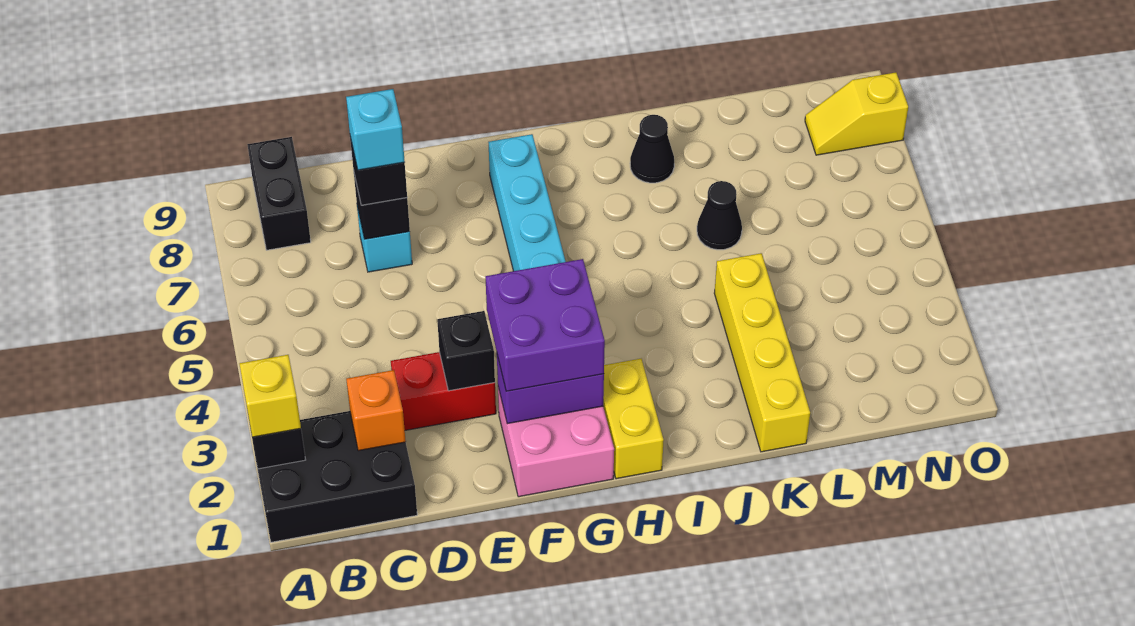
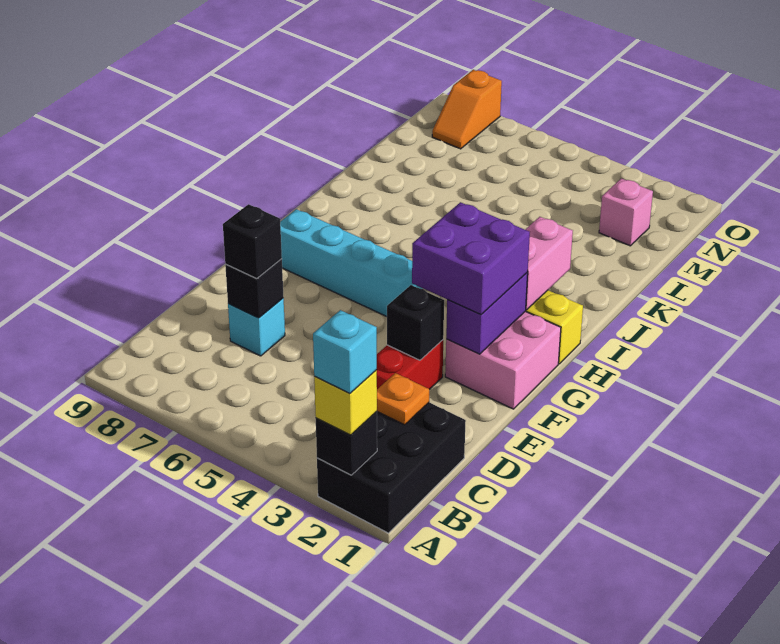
black brick B8:B9 level 1 -> none
orange brick C2 level 2 -> orange plate C2 level 2
cyan brick D7 level 4 -> cyan brick A2 level 4
none -> pink brick H2:I2 level 2
black cone J8 level 1 -> none
yellow brick K1:K4 level 1 -> none
black cone K6 level 1 -> none
none -> pink brick M2 level 1
yellow slope N8:O8 level 1 top O -> orange slope N8:O8 level 1 top O

